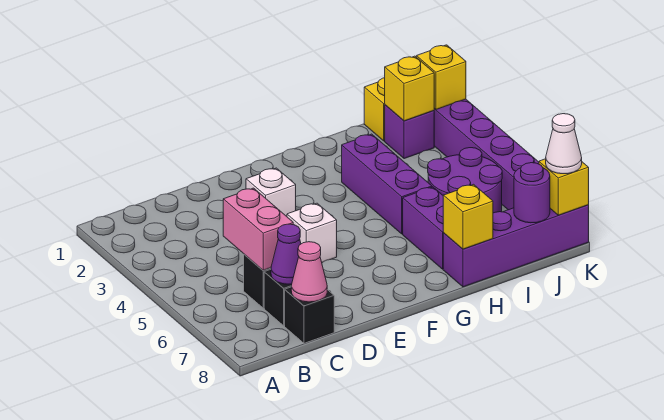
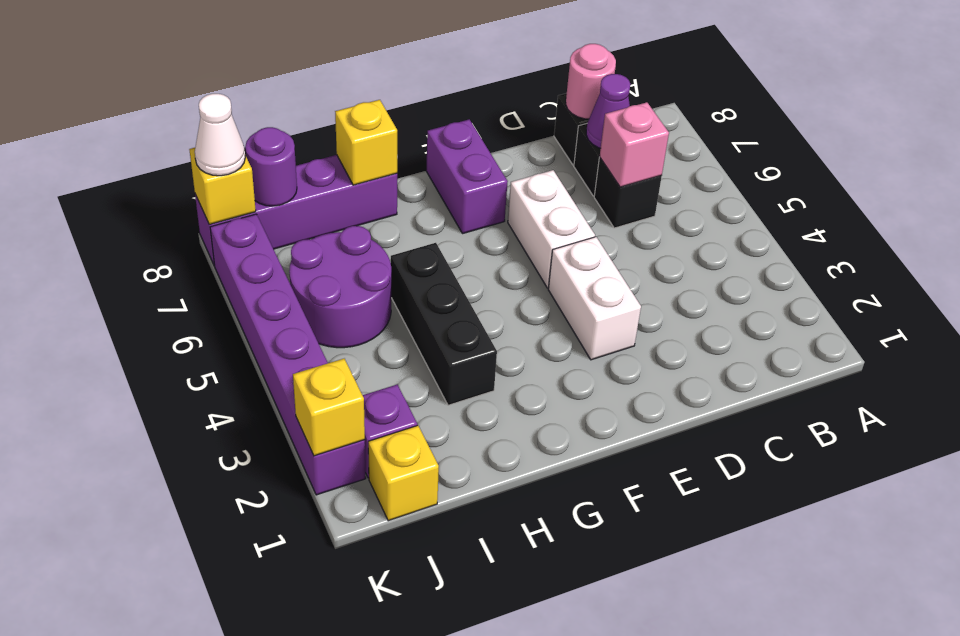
pink brick C5:C6 level 2 -> pink brick C6 level 2
pink cone C8 level 2 -> pink round brick C8 level 2
white brick E3 level 1 -> white brick E3:E4 level 1
white brick E5 level 1 -> white brick E5:E6 level 1
purple brick H3:H5 level 1 -> black brick H3:H5 level 1
purple brick H6:H7 level 1 -> purple brick F7:F8 level 1
yellow brick J2 level 2 -> none

